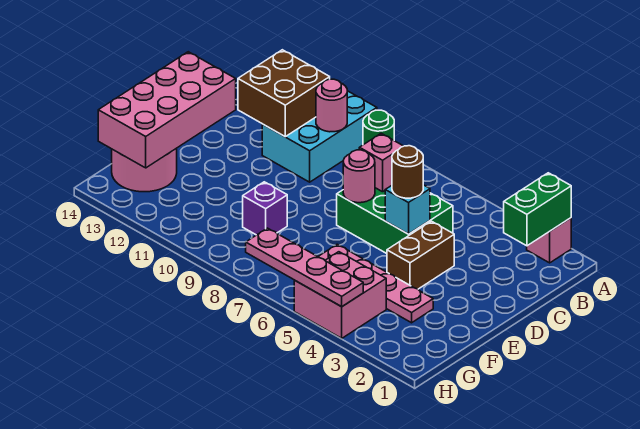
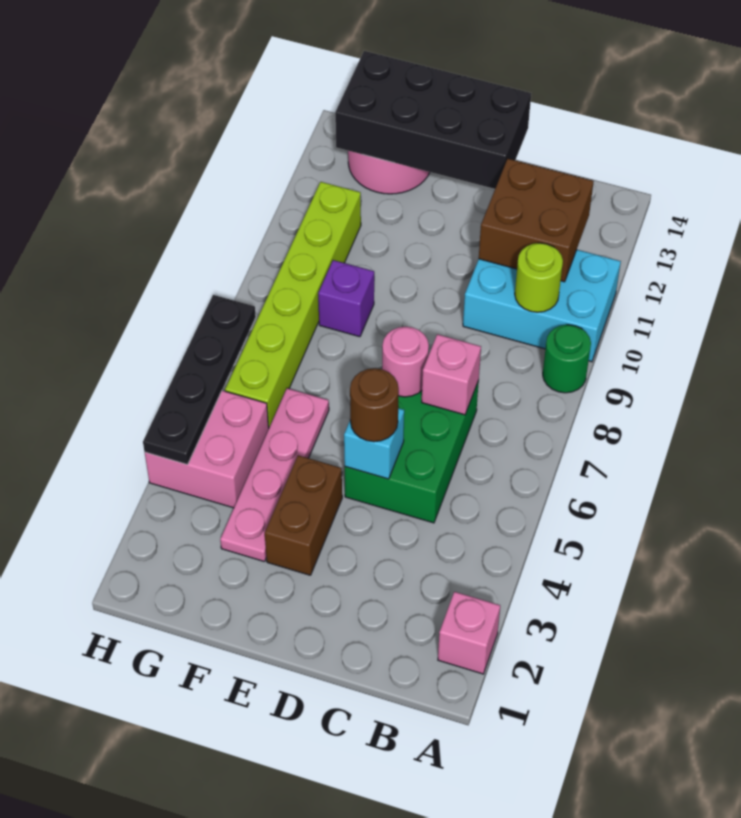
green brick A2:B2 level 2 -> none
pink round brick B10 level 2 -> lime round brick B10 level 2
brown brick D4:E4 level 1 -> brown brick E3:E4 level 1
pink brick D13:G14 level 2 -> black brick D13:G14 level 2
none -> lime brick G6:G11 level 1
pink plate H4:H7 level 2 -> black plate H4:H7 level 2

